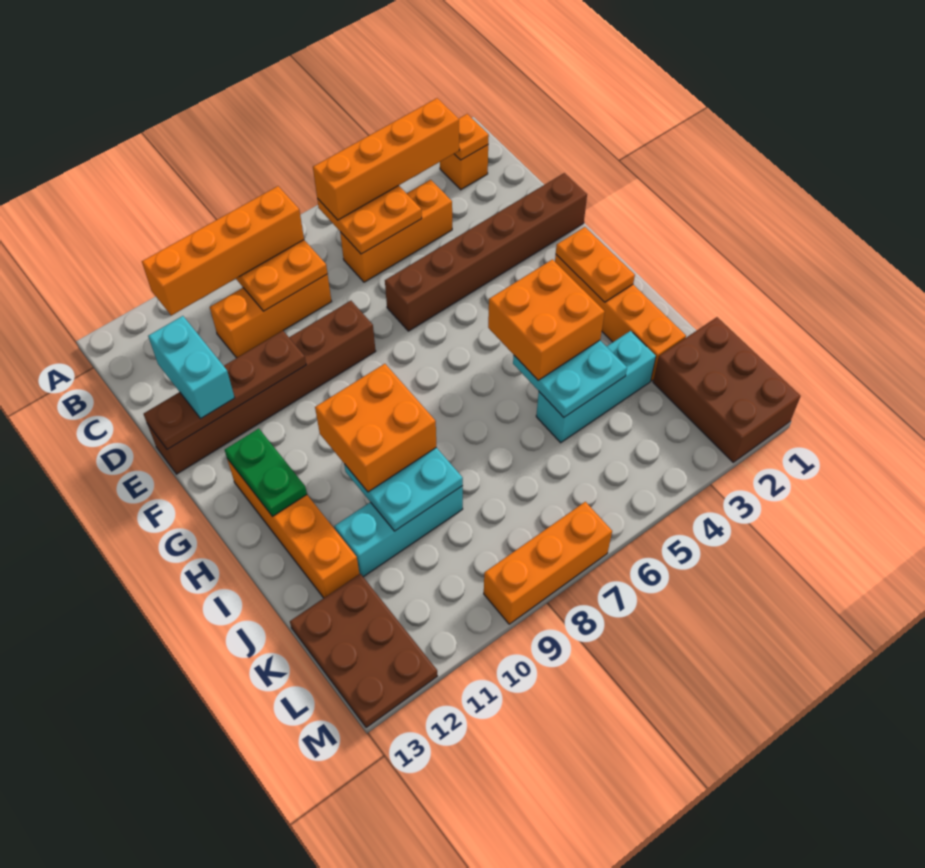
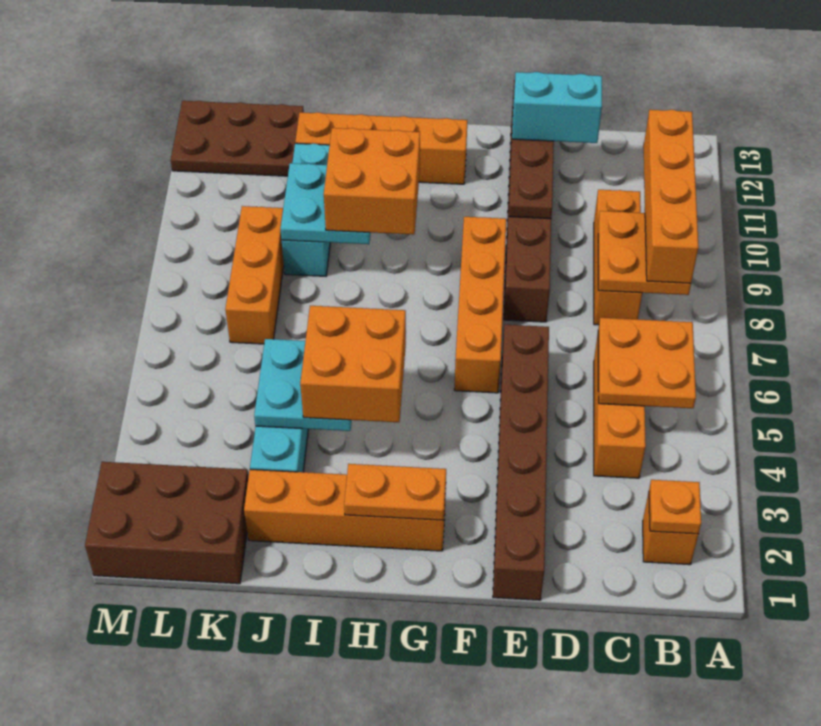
orange brick B3:B6 level 3 -> orange brick F6:F9 level 1
green plate G12:H12 level 2 -> none
orange brick M7:M9 level 1 -> orange brick K7:K9 level 1

